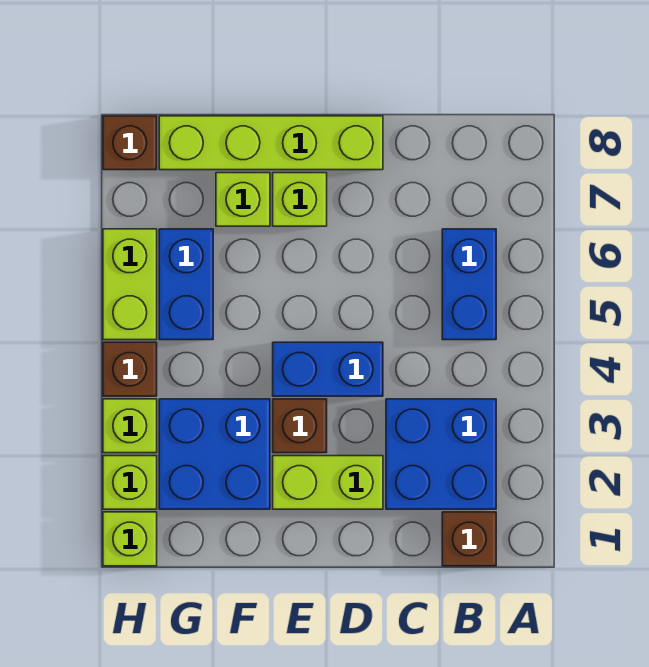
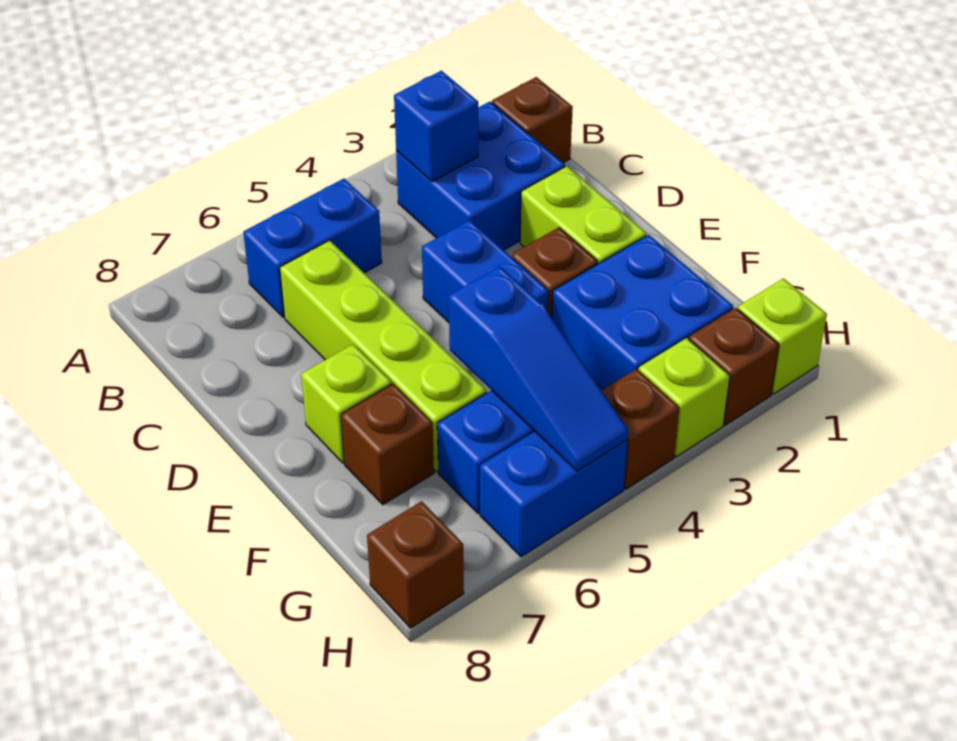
none -> blue brick B3 level 2
lime brick D8:G8 level 1 -> lime brick C6:F6 level 1
none -> blue slope F5:H5 level 2 top F
lime brick F7 level 1 -> brown brick F7 level 1
lime brick H2 level 1 -> brown brick H2 level 1
lime brick H5:H6 level 1 -> blue brick H5:H6 level 1

